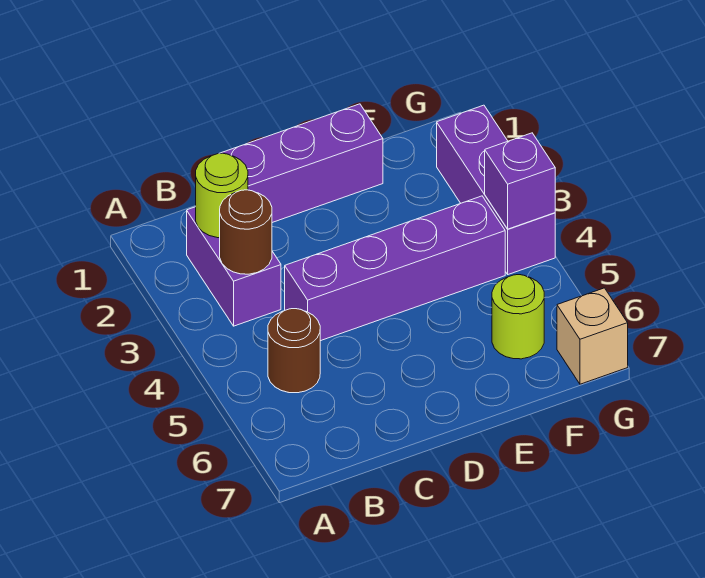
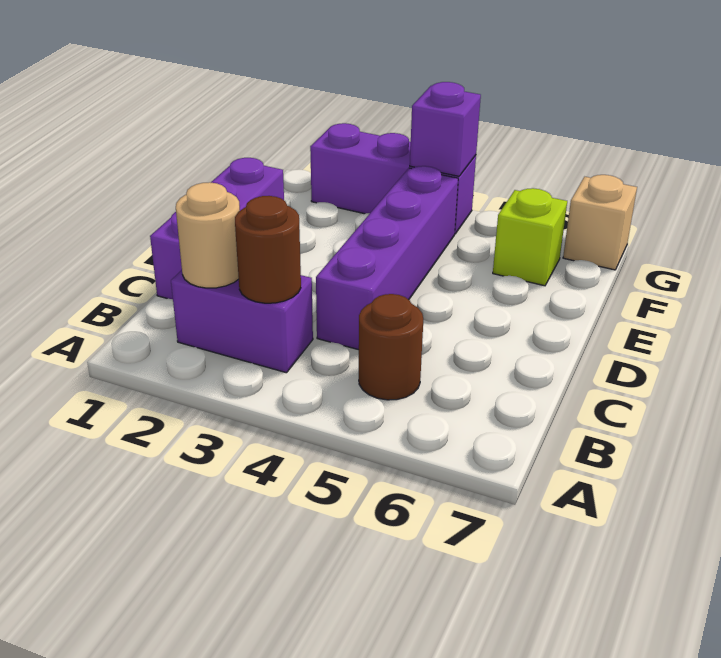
lime round brick B2 level 2 -> tan round brick B2 level 2
lime round brick F6 level 1 -> lime brick F6 level 1

